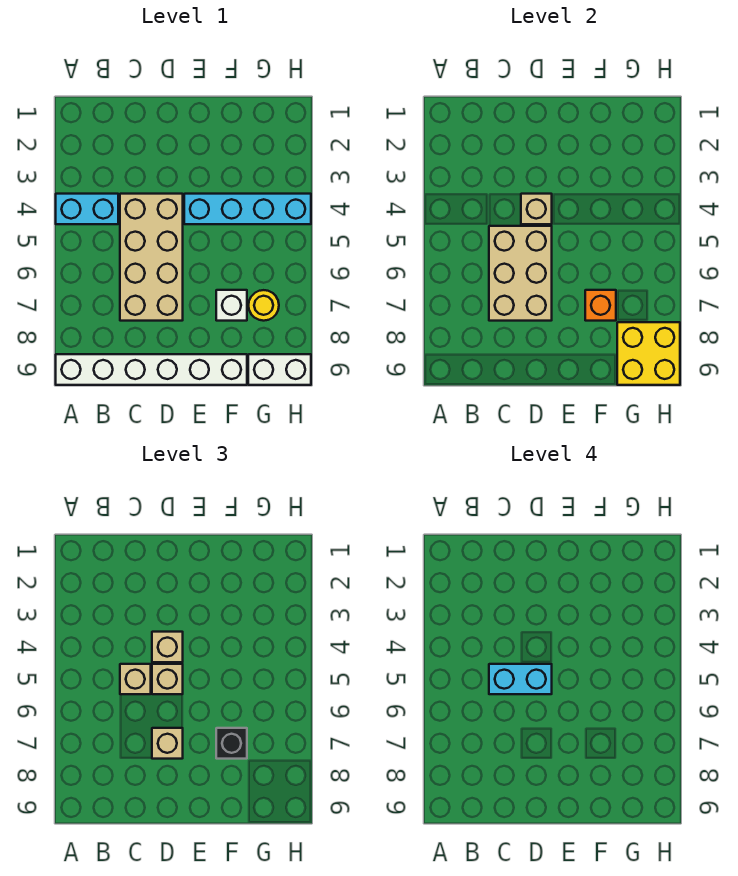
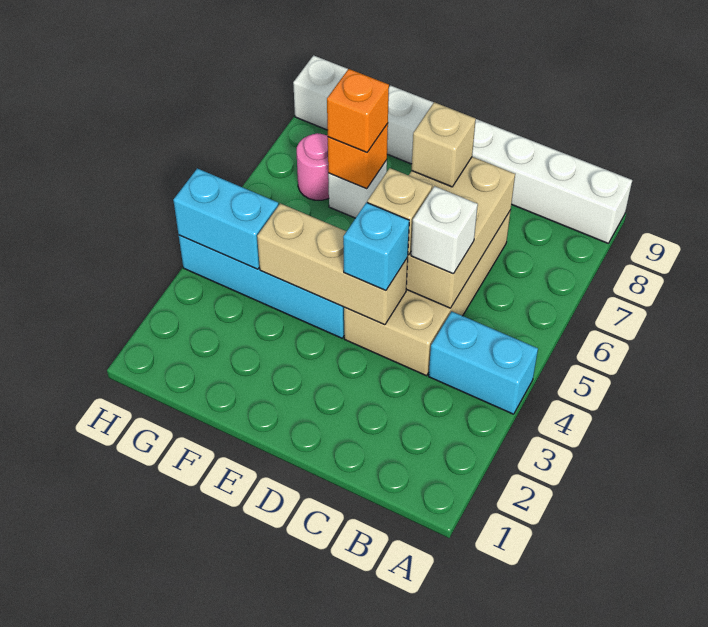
tan brick C5 level 3 -> white brick C5 level 3
cyan brick C5:D5 level 4 -> cyan brick G4:H4 level 2
tan brick D4 level 2 -> tan brick D4:F4 level 2
tan brick D4 level 3 -> cyan brick D4 level 3
black brick F7 level 3 -> orange brick F7 level 3
yellow round brick G7 level 1 -> pink round brick G7 level 1
yellow brick G8:H9 level 2 -> none

